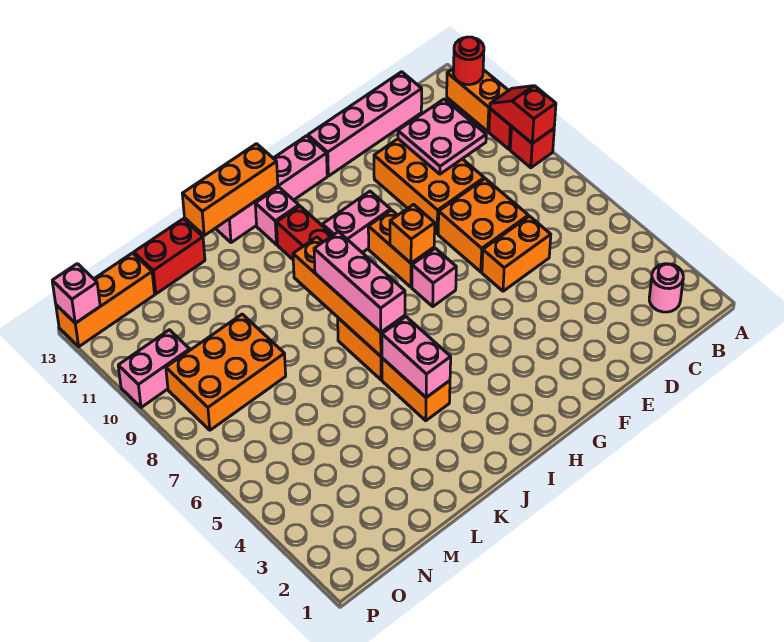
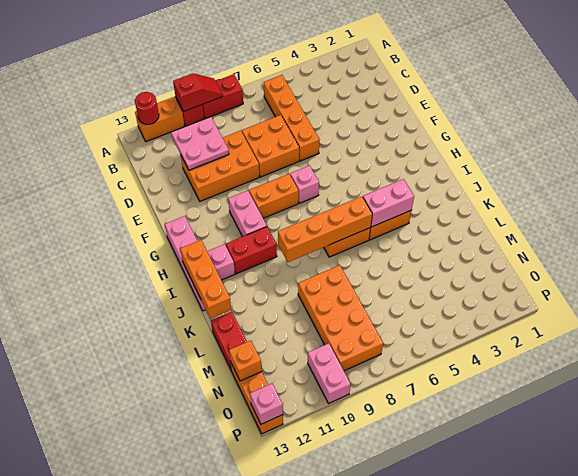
red brick A9 level 1 -> red brick A8:A9 level 1
red slope A9:A10 level 2 top 9 -> red slope A9:A10 level 2 top 10
pink round brick B2 level 1 -> none
pink brick C13:F13 level 1 -> none
orange brick D6:E6 level 1 -> orange brick B6:E6 level 1
orange brick G8 level 2 -> orange brick N13 level 2
pink brick J6:J8 level 3 -> none
orange brick M8:O9 level 1 -> orange brick L8:O9 level 1

